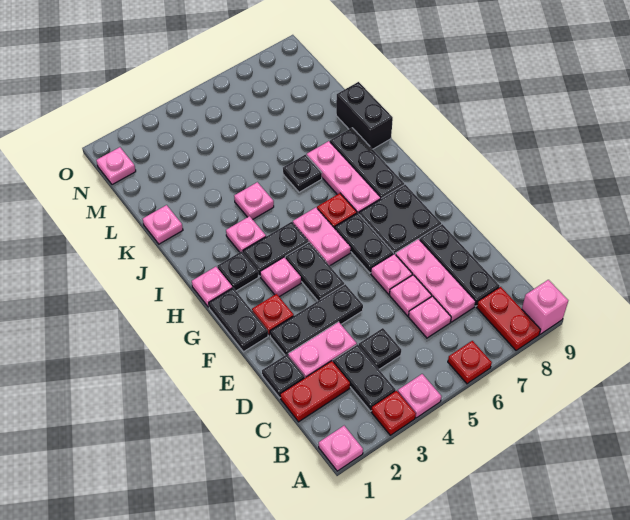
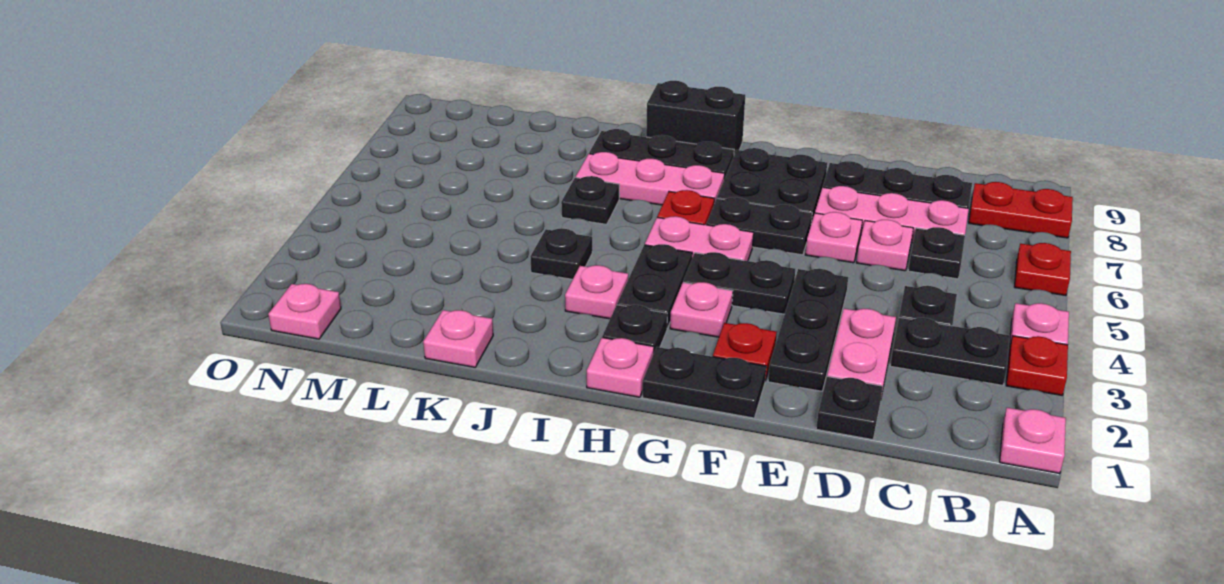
pink brick A9 level 1 -> none
red plate C1:C2 level 1 -> none
pink plate C6 level 1 -> black plate C6 level 1
pink plate J4 level 1 -> black plate J4 level 1
black brick J9:K9 level 1 -> black brick H9:I9 level 1

